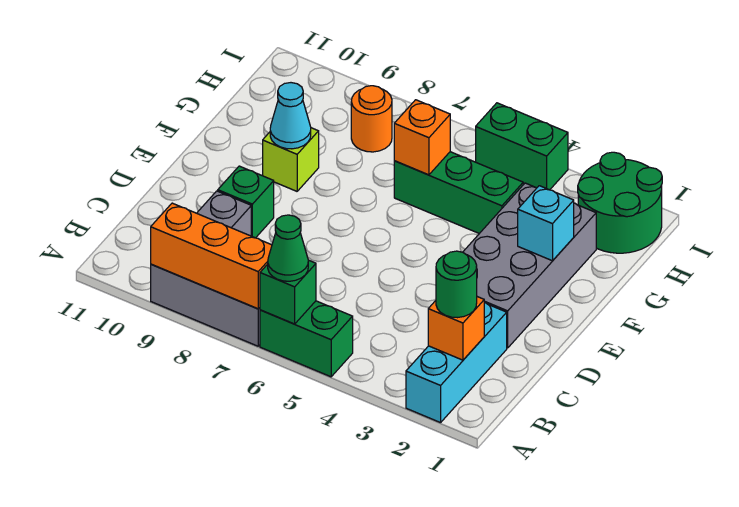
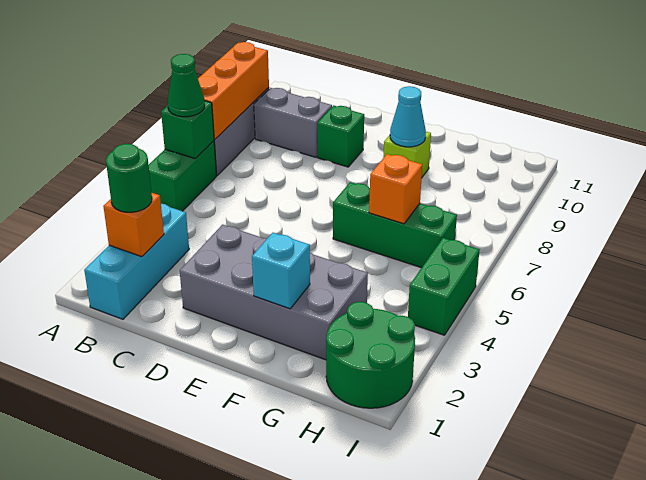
cyan brick A2:C2 level 1 -> cyan brick B1:B3 level 1
green brick G4:G6 level 1 -> green brick F6:H6 level 1
orange round brick H8 level 1 -> none

